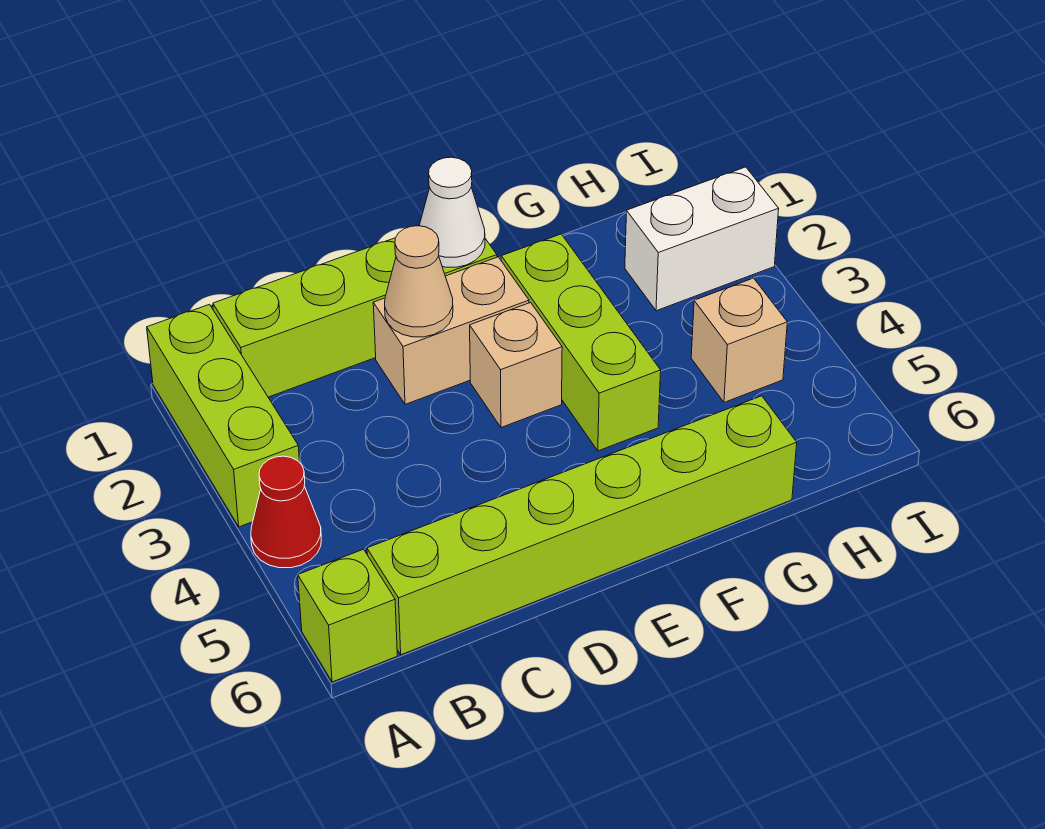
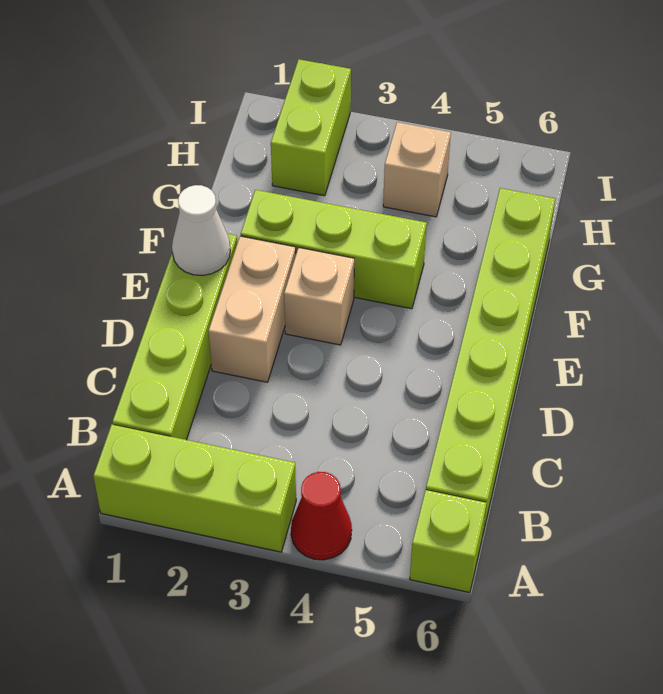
tan cone D2 level 2 -> none
white brick H2:I2 level 1 -> lime brick H2:I2 level 1

